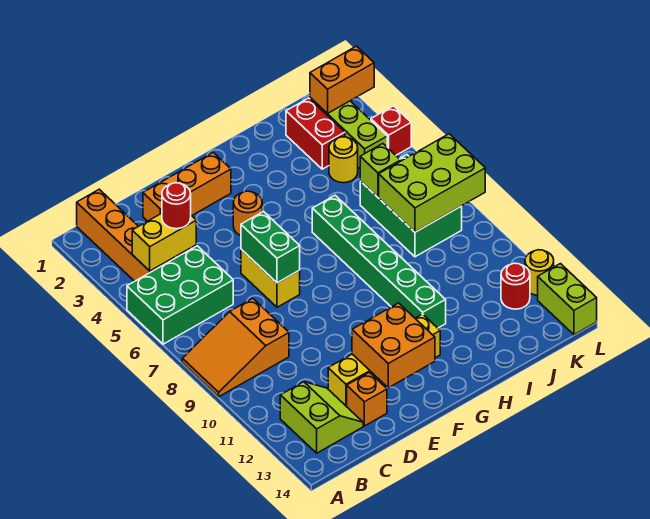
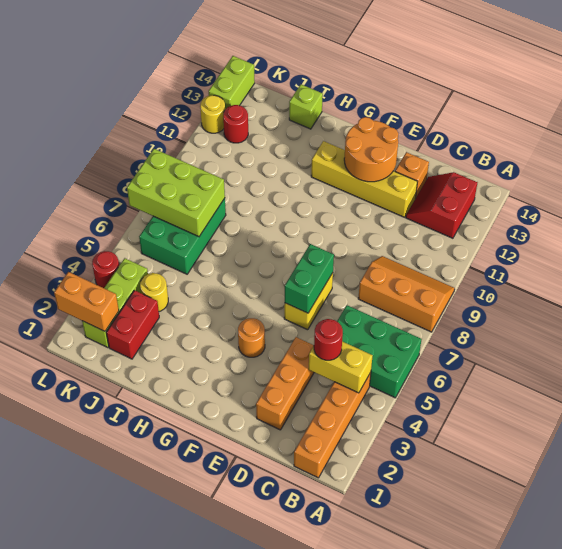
orange slope A8:C9 level 1 top C -> orange slope A8:C9 level 1 top 8
lime slope B12:C13 level 1 top B -> red slope B12:C13 level 1 top B
orange brick D2:F2 level 1 -> orange brick D2:D4 level 1
orange brick E12:F13 level 2 -> orange round brick E12:F13 level 2
green brick H6:H11 level 1 -> none
lime brick J6 level 2 -> lime brick I14 level 1
red brick L4 level 1 -> red round brick L4 level 1

